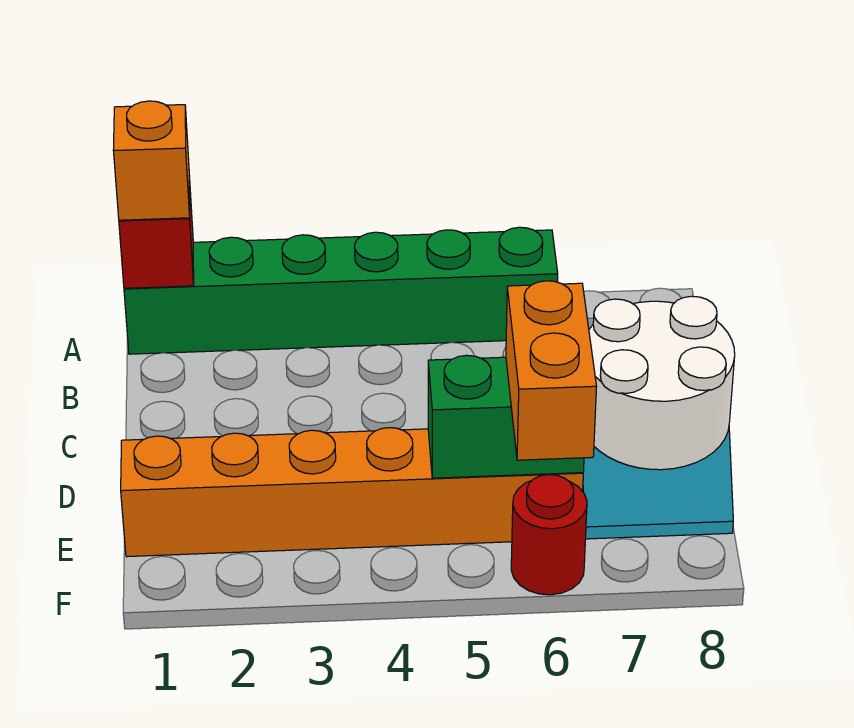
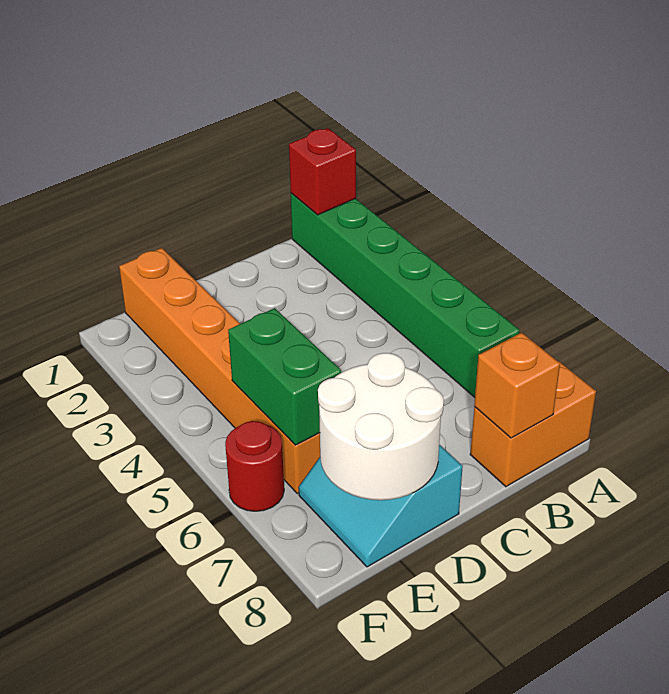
orange brick A1 level 3 -> orange brick B8 level 2
orange brick E6:F6 level 3 -> orange brick A8:B8 level 1

